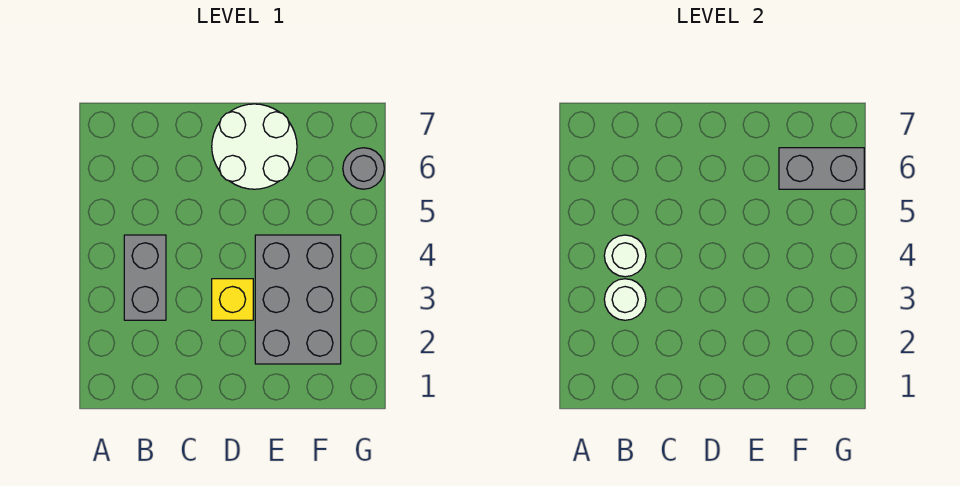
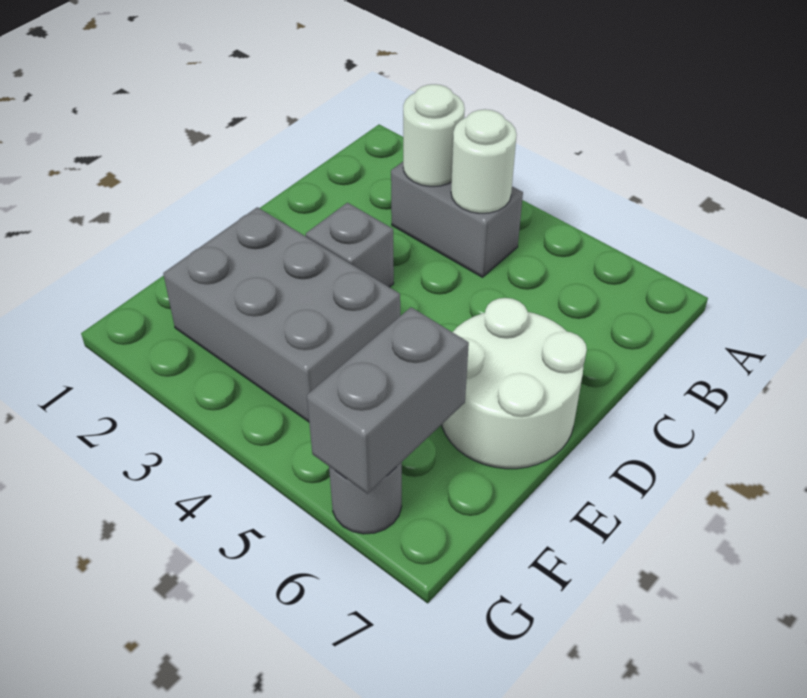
yellow brick D3 level 1 -> grey brick D3 level 1

